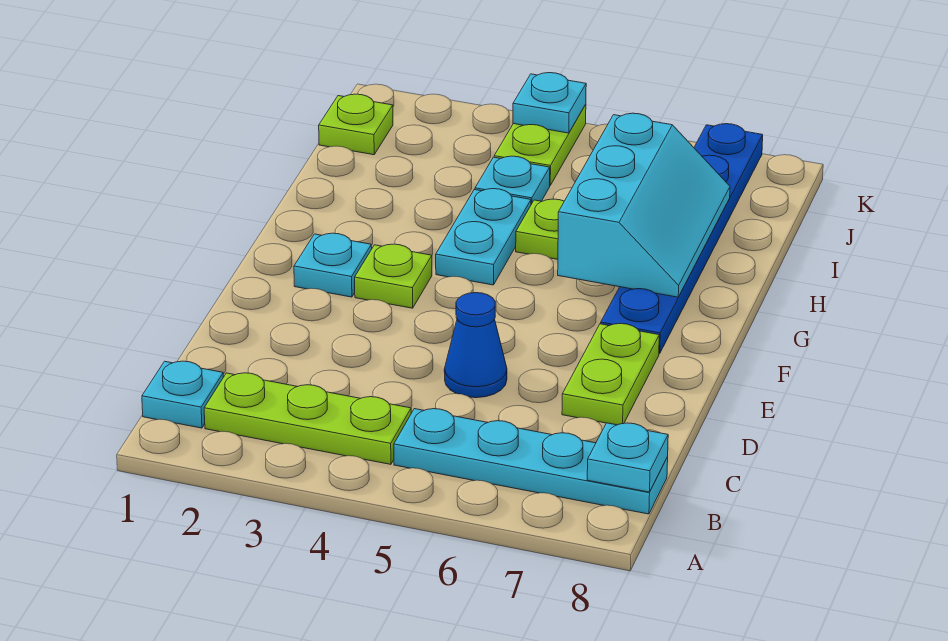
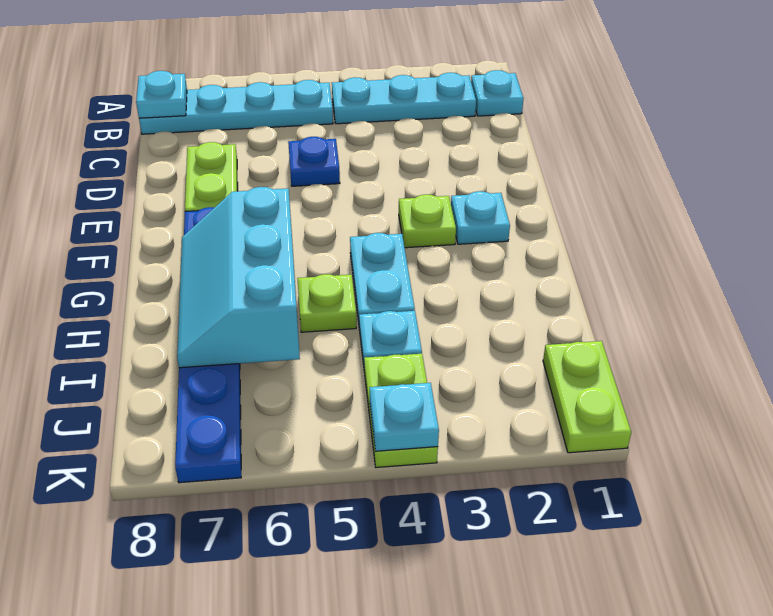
lime plate B2:B4 level 1 -> cyan plate B2:B4 level 1
blue cone D5 level 1 -> blue plate D5 level 1
lime plate J1 level 1 -> lime plate J1:K1 level 1

